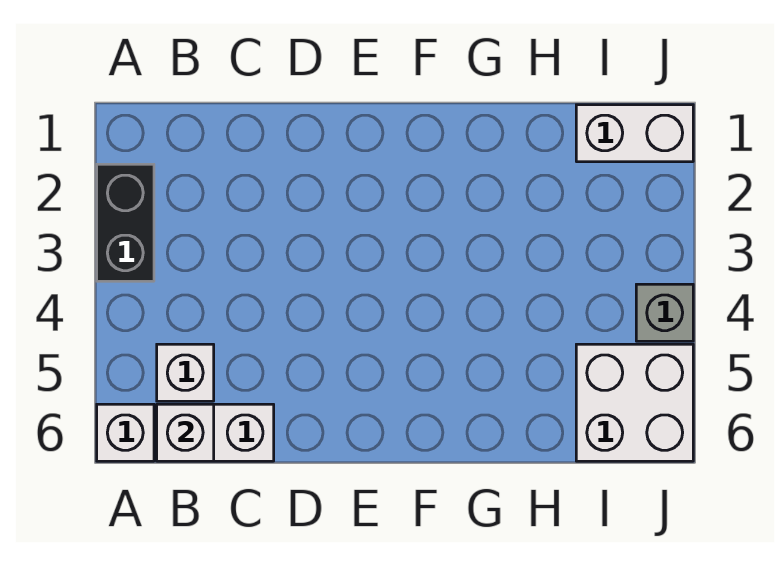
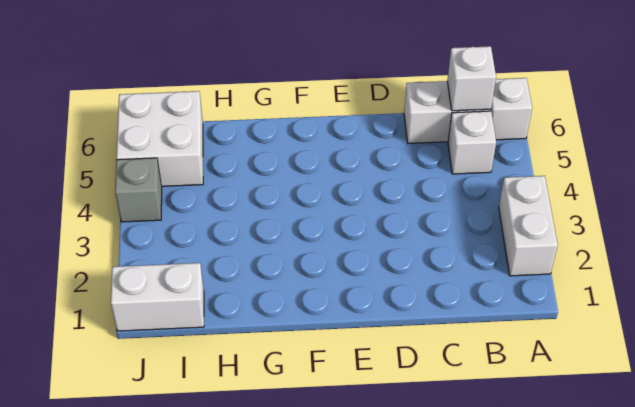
black brick A2:A3 level 1 -> white brick A2:A3 level 1

